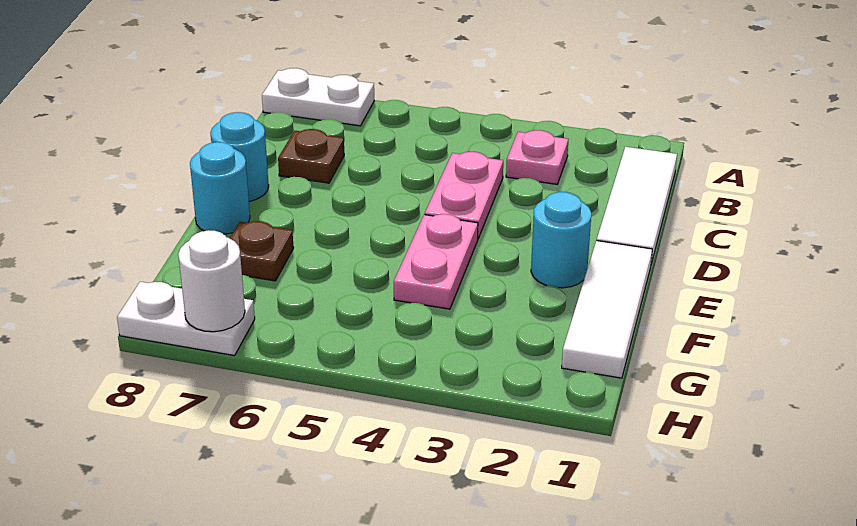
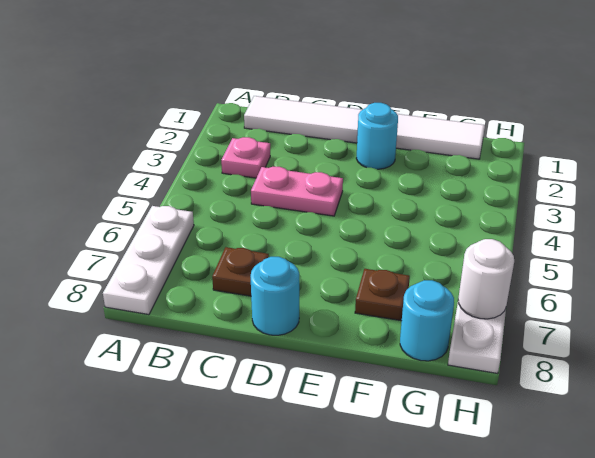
white plate A7:A8 level 1 -> white plate A6:A8 level 1
pink plate E4:F4 level 1 -> none
cyan round brick E8 level 1 -> cyan round brick G8 level 1

